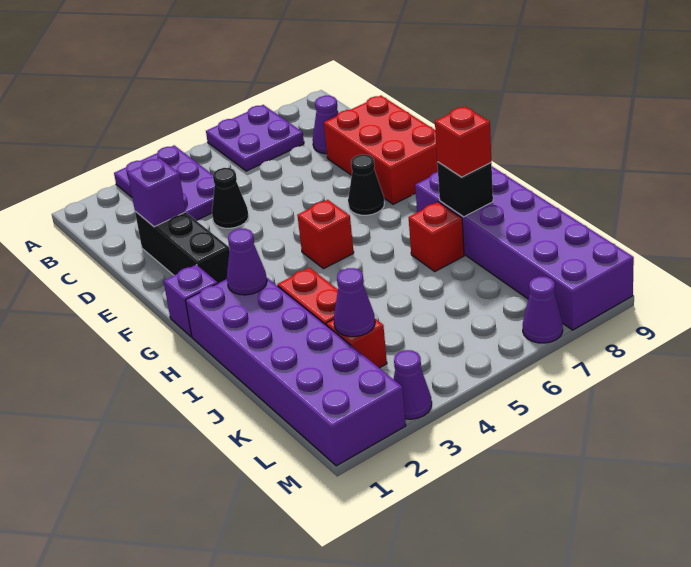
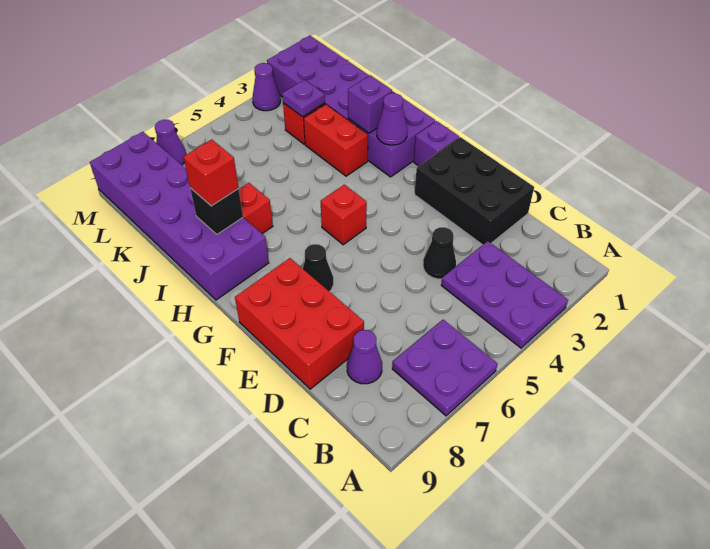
black brick D2:F2 level 1 -> black brick D1:F2 level 1
purple brick D2 level 2 -> purple brick I2 level 2
purple cone K3 level 2 -> purple plate K3 level 2

